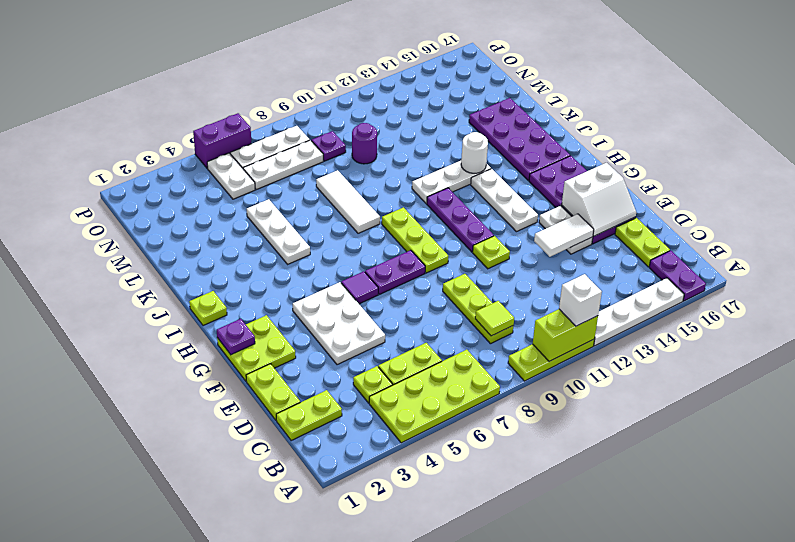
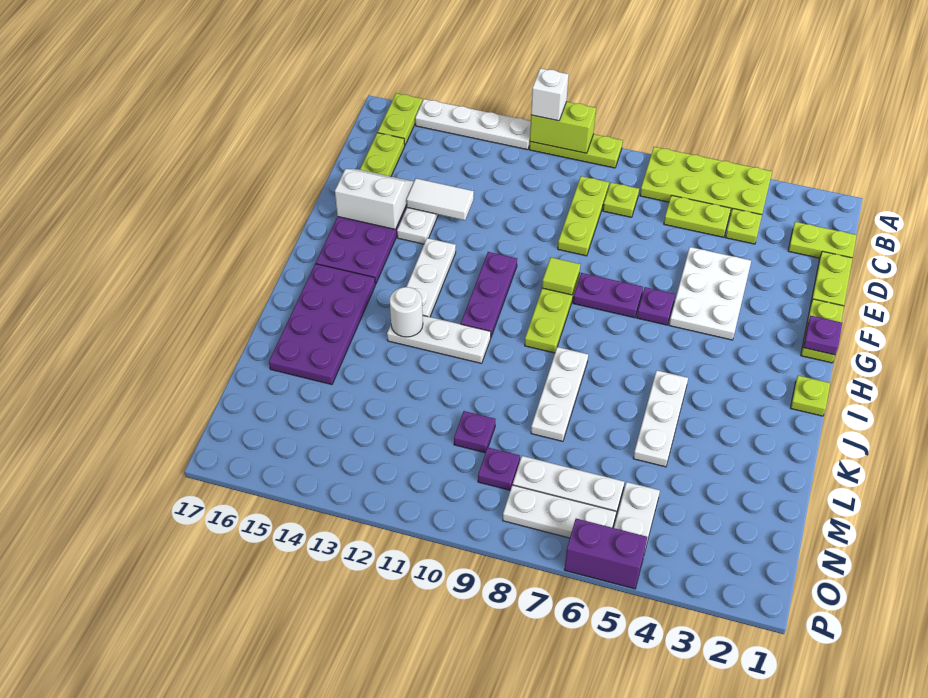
purple plate A16:B16 level 1 -> lime plate A16:B16 level 1
lime tile C9 level 2 -> lime tile G9 level 2
lime plate F1:G2 level 1 -> lime plate F1:G1 level 1
lime plate F11 level 1 -> lime plate C8 level 1
purple tile G6 level 1 -> purple plate G6 level 1
white tile J8:L8 level 1 -> white plate J8:L8 level 1
purple round brick M10 level 1 -> purple plate M10 level 1

